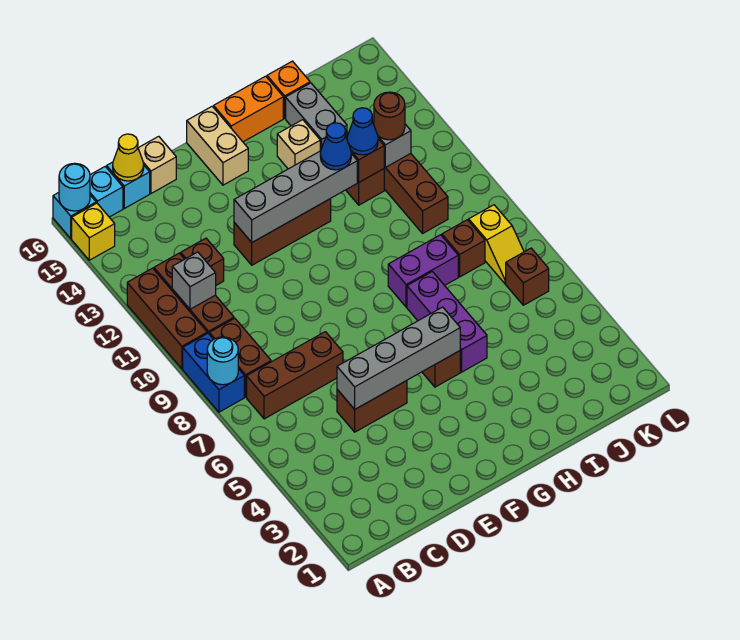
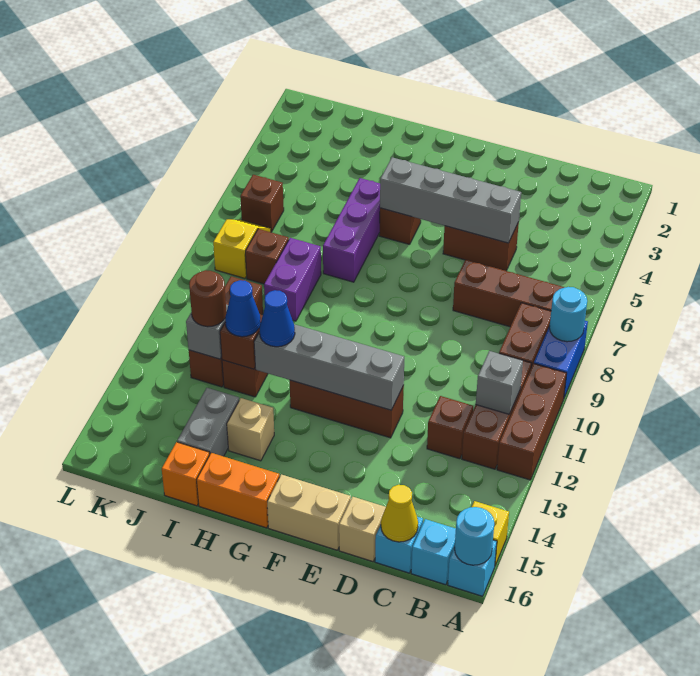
tan brick F15:F16 level 1 -> tan brick E16:F16 level 1
purple brick H8:I8 level 1 -> purple brick I8:I9 level 1

